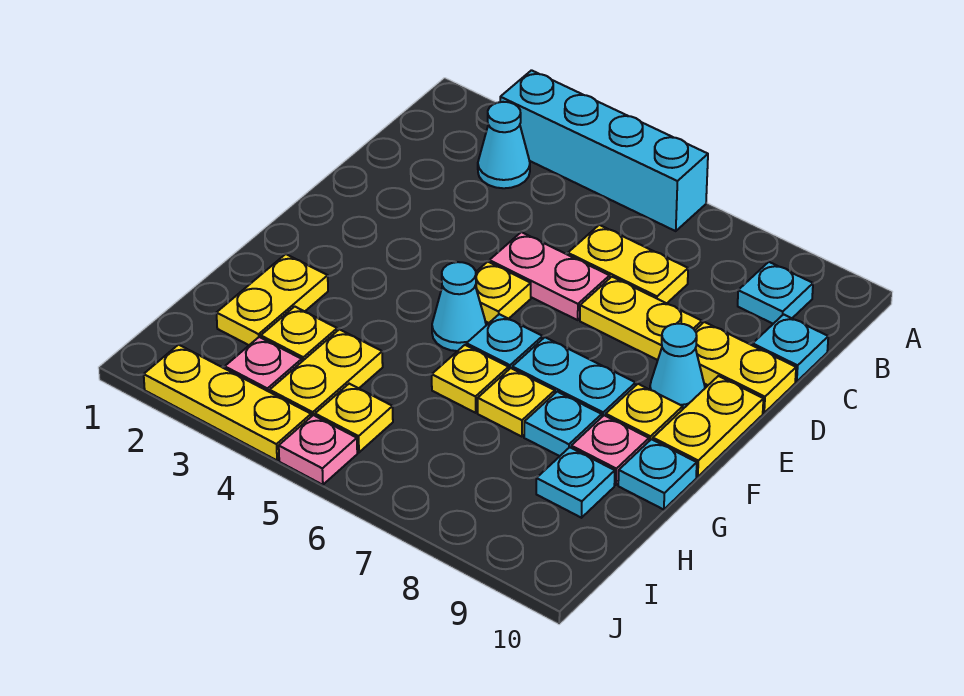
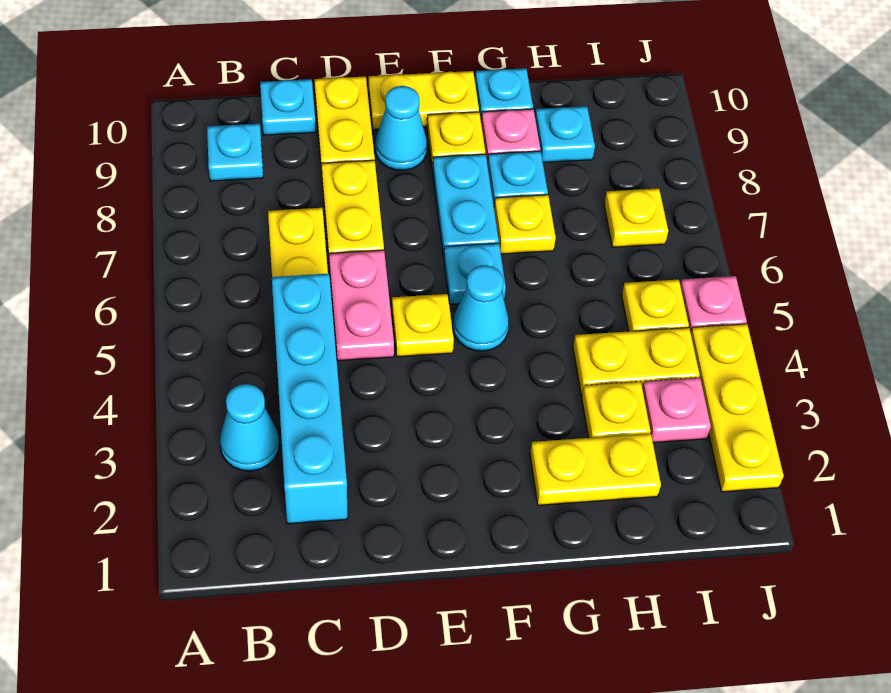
cyan brick A3:A6 level 1 -> cyan brick C2:C5 level 1
yellow plate G6 level 1 -> yellow plate I7 level 1

